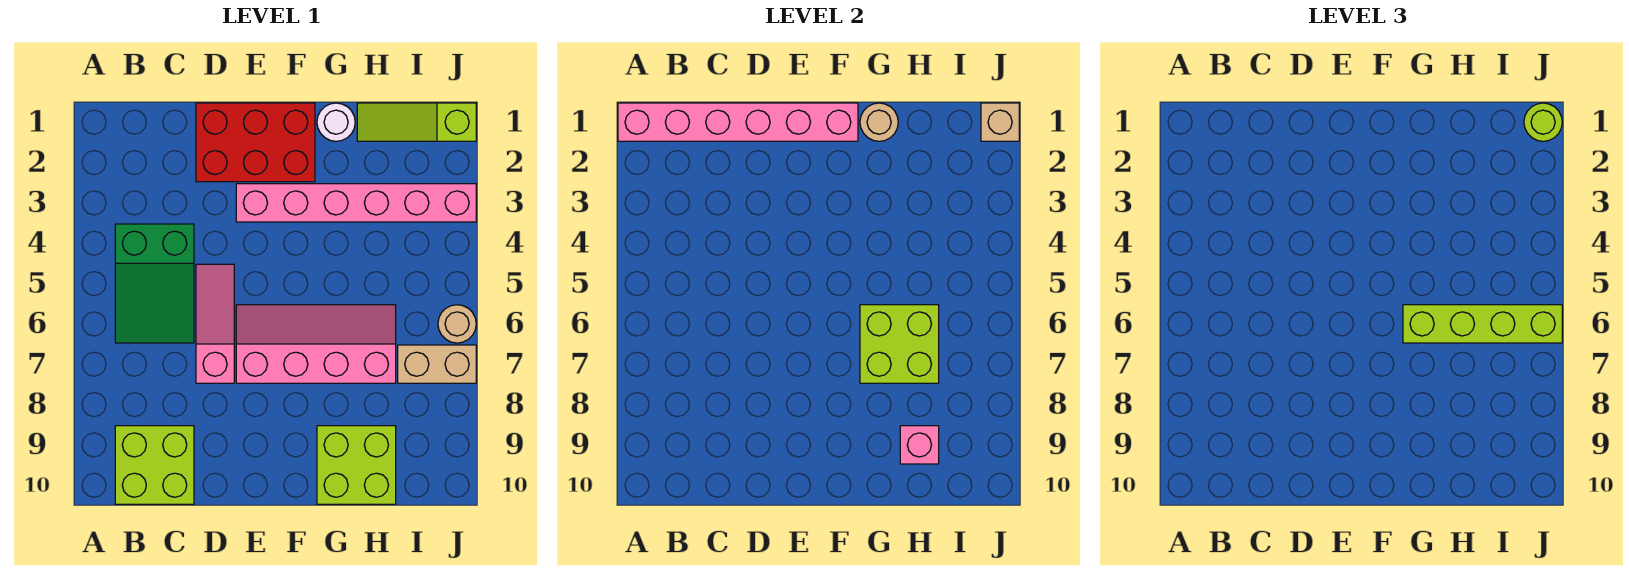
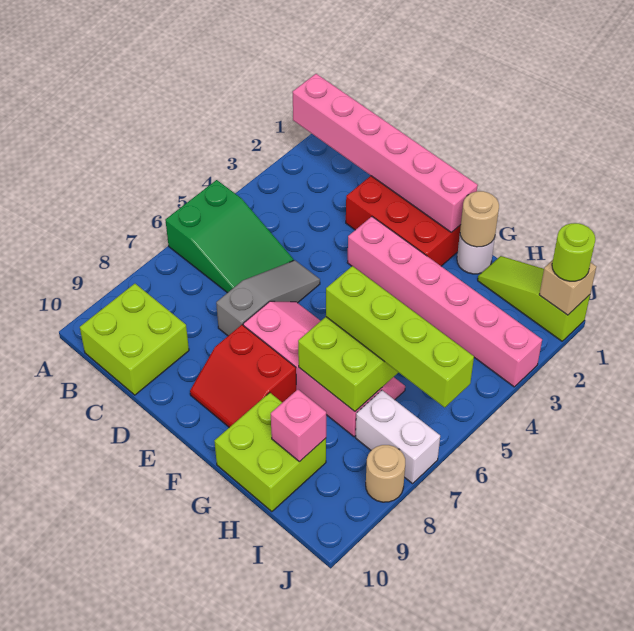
green slope B4:C6 level 1 top 4 -> green slope A5:C6 level 1 top A
pink slope D5:D7 level 1 top 7 -> grey slope D5:D7 level 1 top 7
none -> red slope E8:F9 level 1 top 8
tan brick I7:J7 level 1 -> white brick I7:J7 level 1
tan round brick J6 level 1 -> tan round brick J8 level 1

